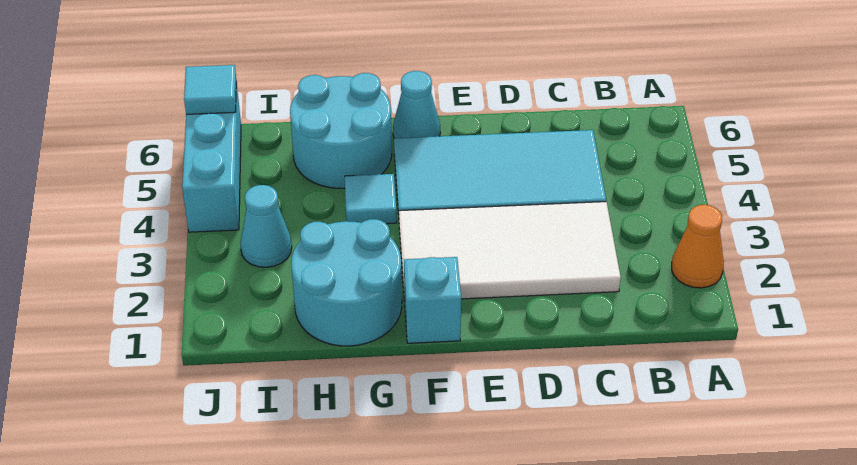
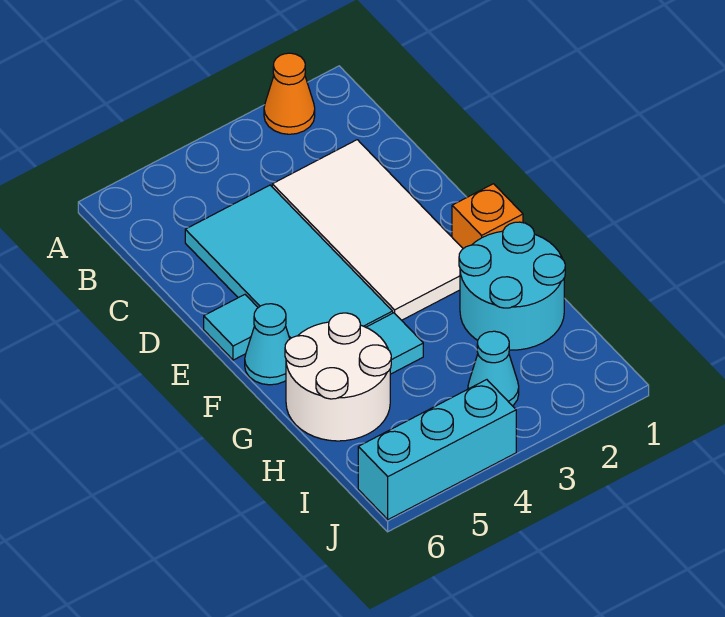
cyan brick F1 level 1 -> orange brick F1 level 1
cyan round brick G5:H6 level 1 -> white round brick G5:H6 level 1
cyan tile J6 level 2 -> cyan tile E6 level 1

